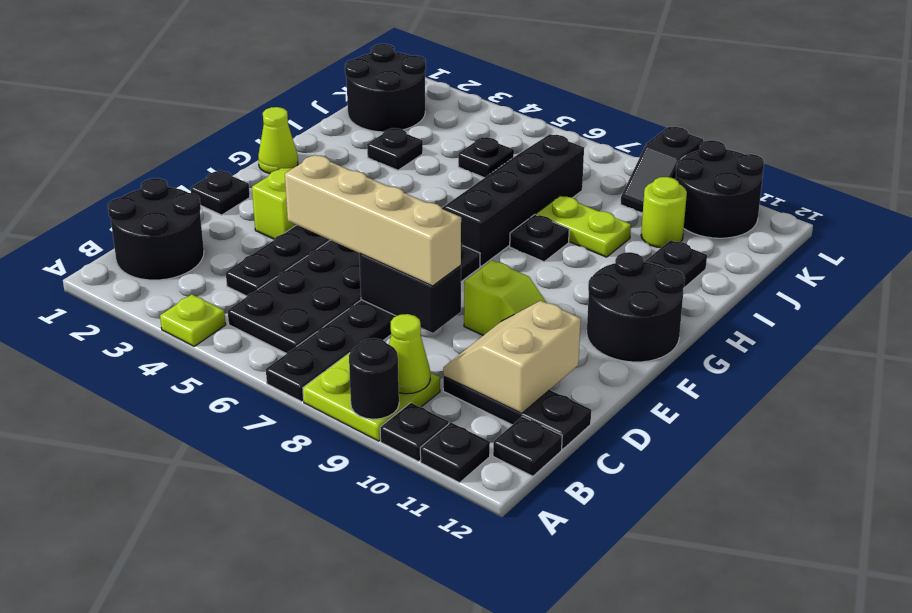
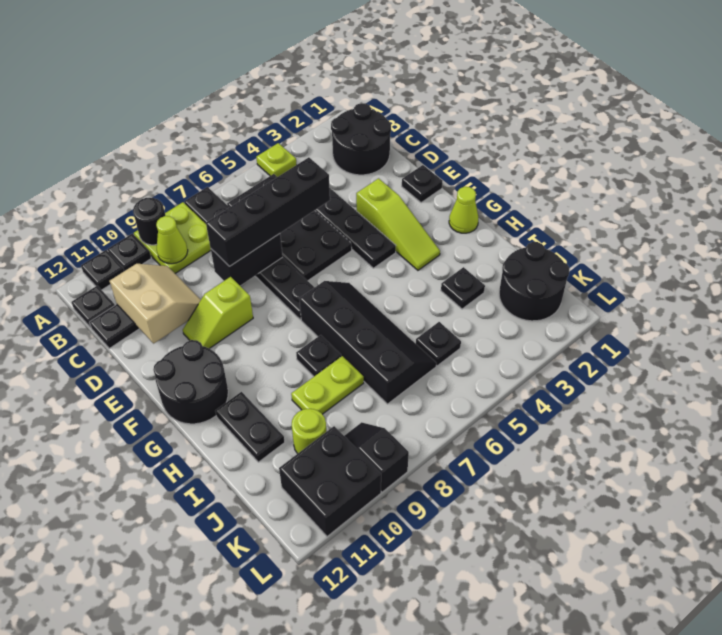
tan brick D5:D8 level 3 -> black brick D5:D8 level 3
black round brick K10:L11 level 1 -> black brick K10:L11 level 1

